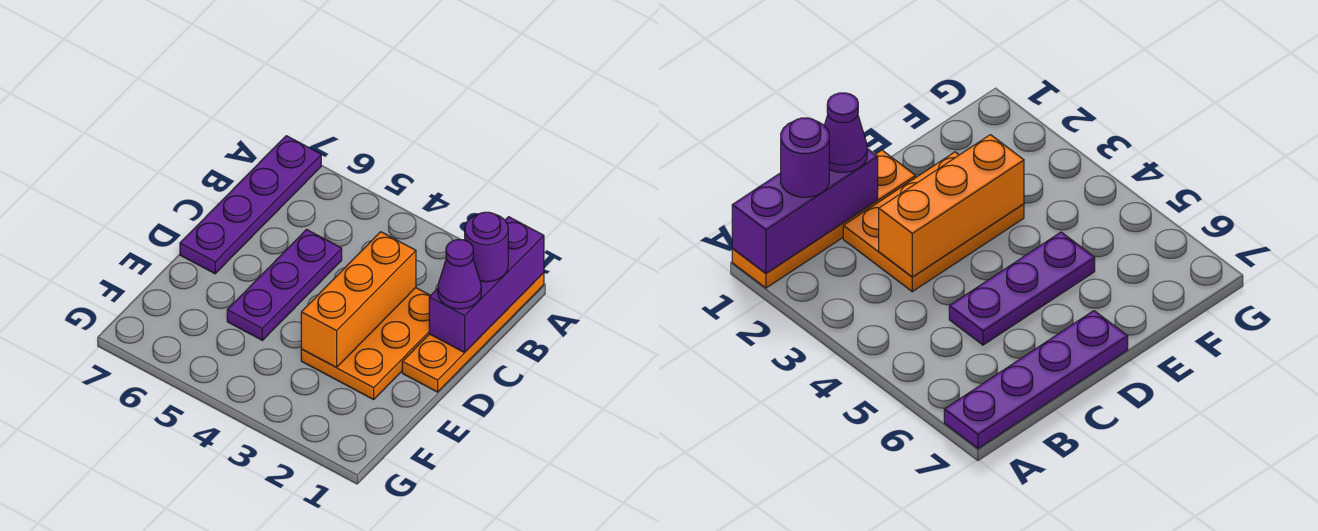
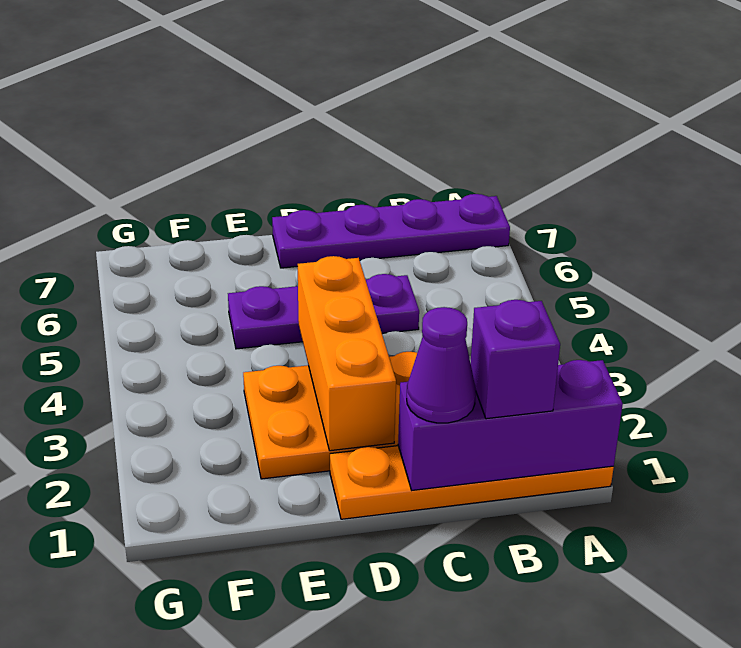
purple round brick B1 level 3 -> purple brick B1 level 3
orange brick C3:E3 level 2 -> orange brick D2:D4 level 2

